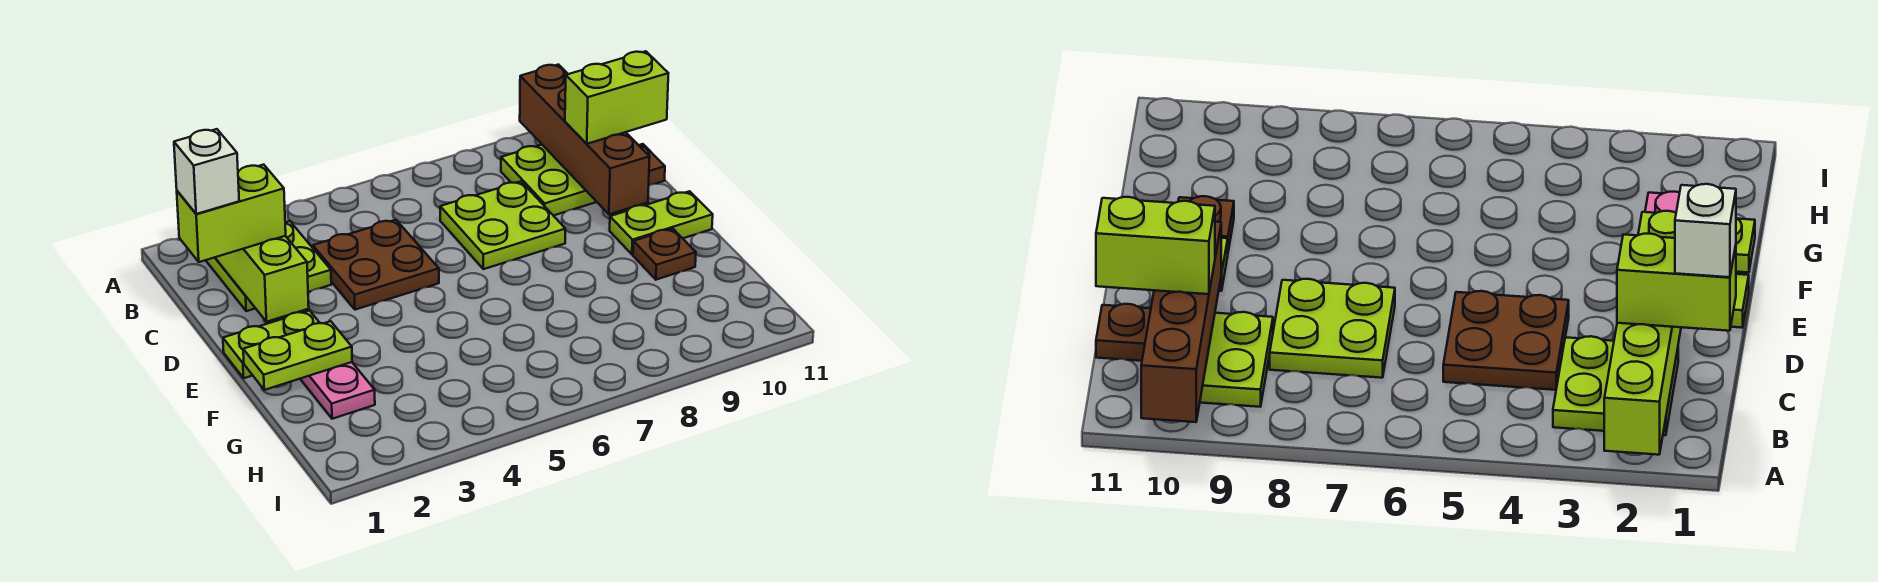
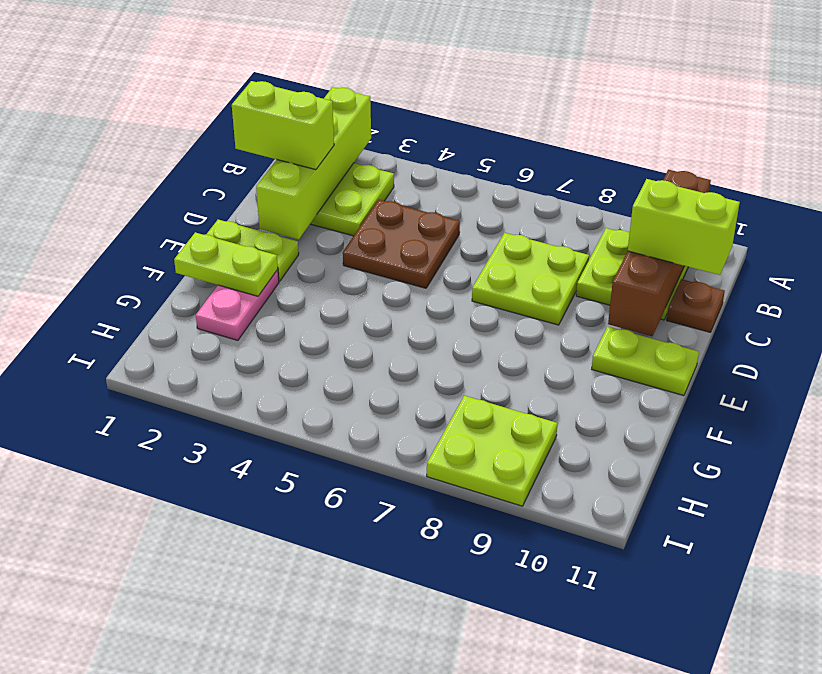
white brick C1 level 4 -> none
brown plate F10 level 1 -> none
none -> lime plate H8:I9 level 1

